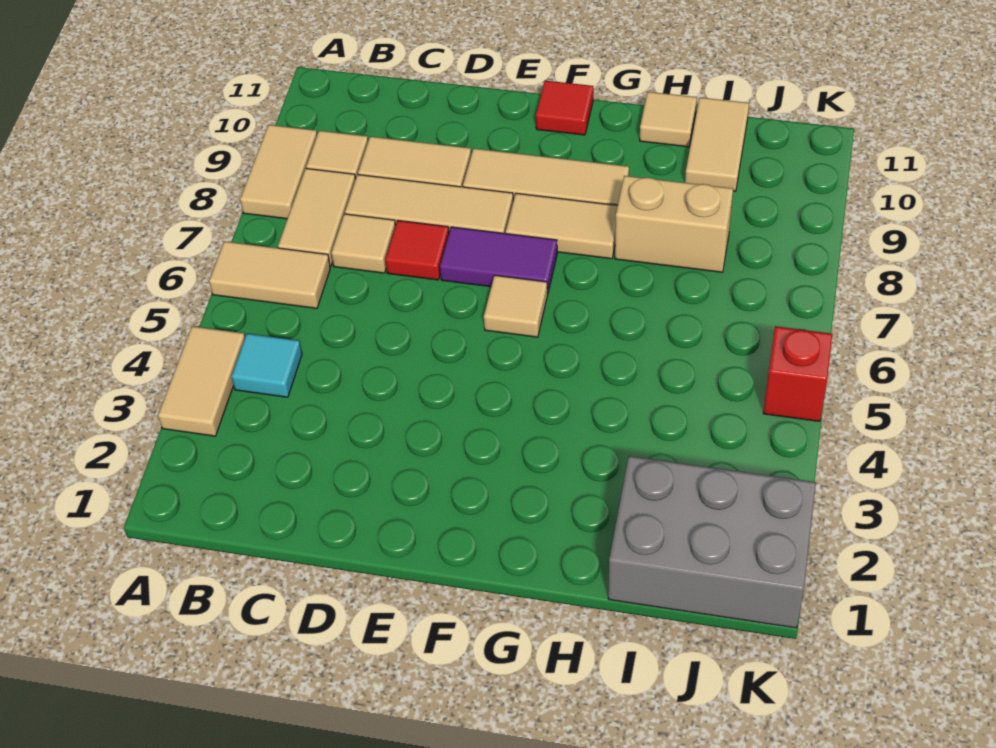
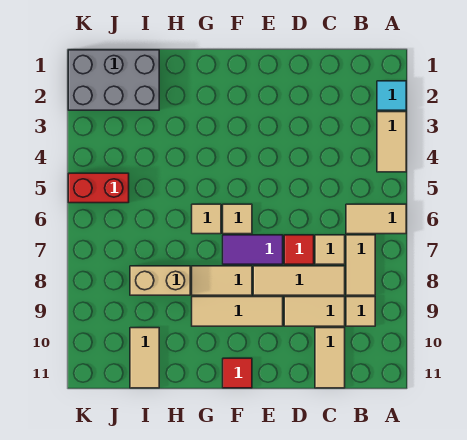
tan tile A8:A9 level 1 -> tan tile C10:C11 level 1
cyan tile B4 level 1 -> cyan tile A2 level 1
tan tile H11 level 1 -> tan tile G6 level 1
red brick K5 level 1 -> red brick J5:K5 level 1

